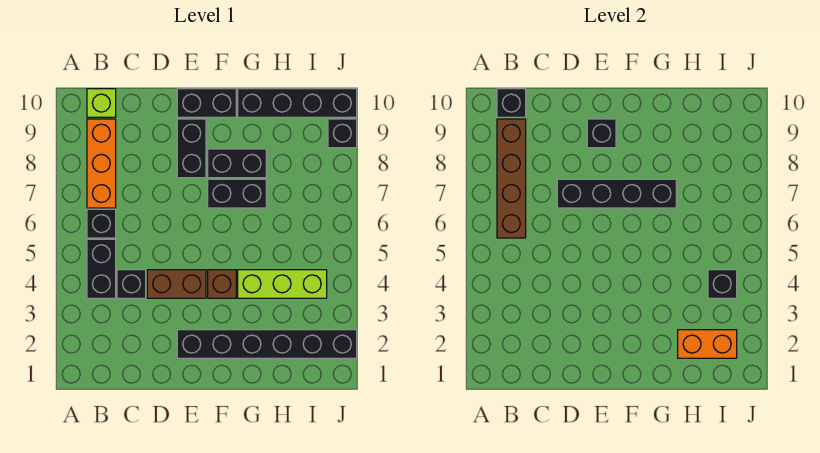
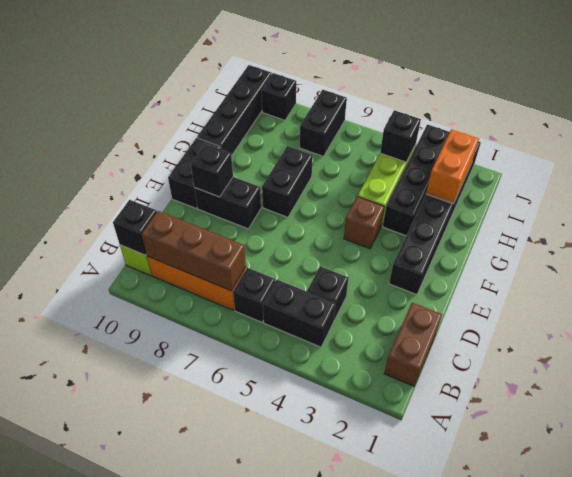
brown brick B6:B9 level 2 -> brown brick B7:B9 level 2
brown brick D4:E4 level 1 -> brown brick B1:C1 level 1
black brick D7:G7 level 2 -> black brick G3:J3 level 1
black brick F8:G8 level 1 -> black brick I7:J7 level 1

